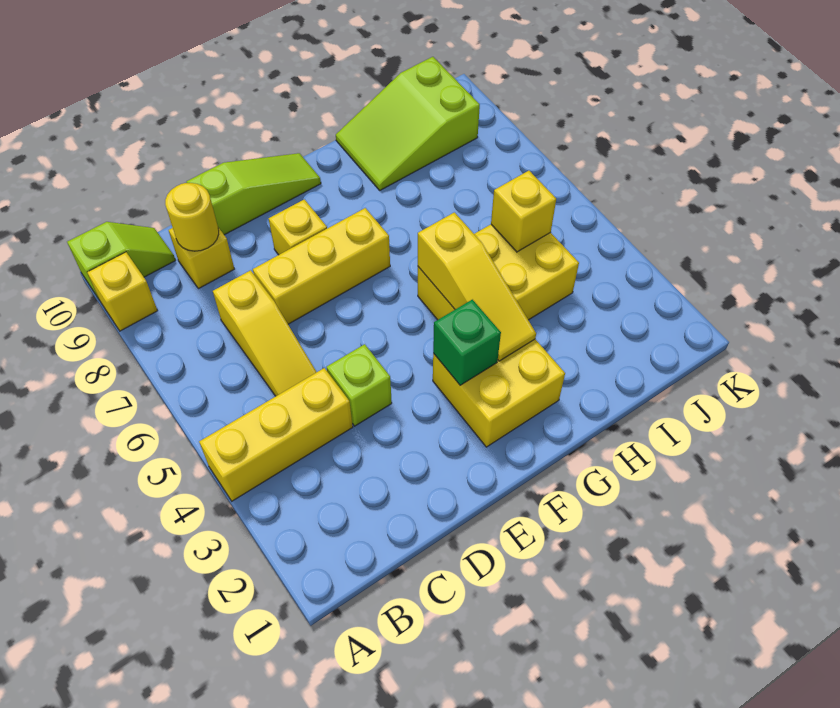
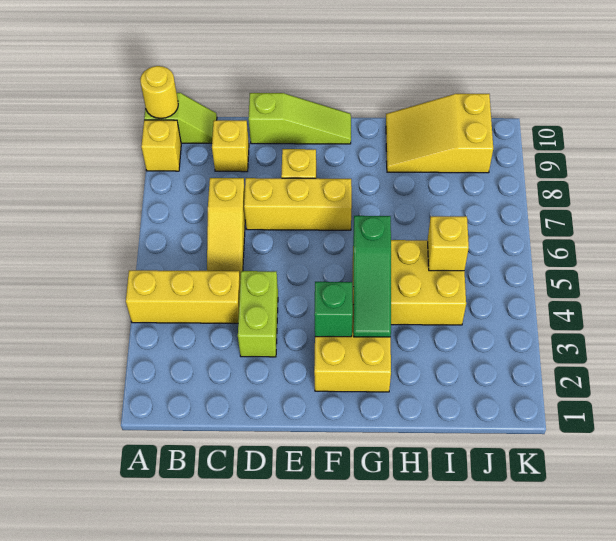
yellow round brick C9 level 2 -> yellow round brick A10 level 2
lime brick D4 level 1 -> lime brick D3:D4 level 1
yellow slope G3:G5 level 2 top 5 -> green slope G3:G5 level 2 top 5
lime slope H9:J10 level 1 top J -> yellow slope H9:J10 level 1 top J

